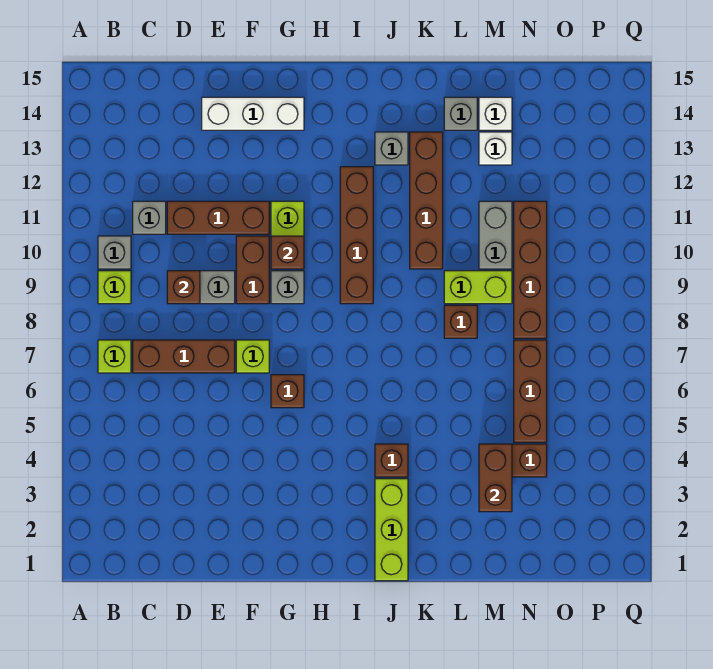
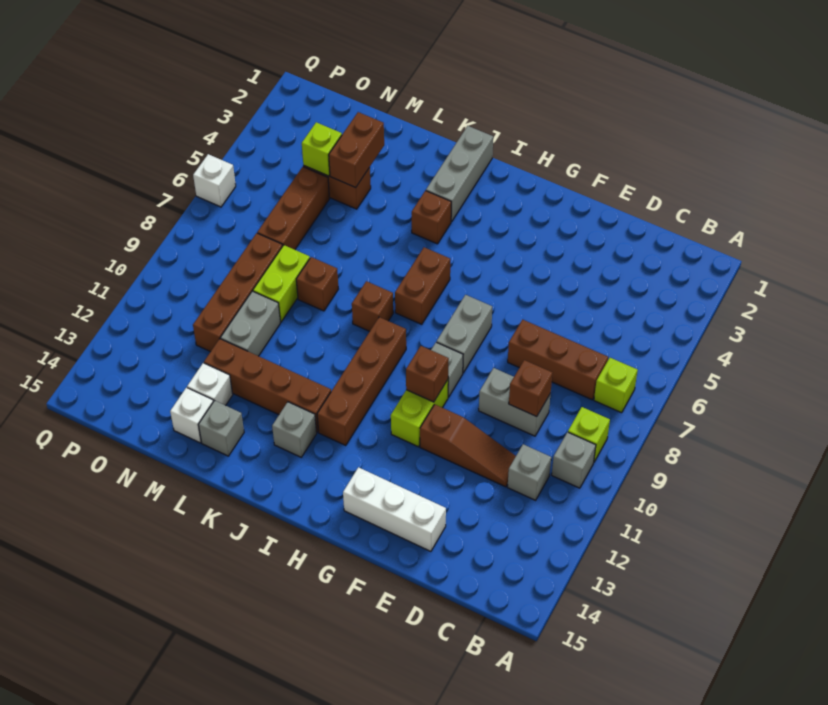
brown brick D11:F11 level 1 -> brown slope D11:F11 level 1 top F
lime brick F7 level 1 -> lime brick N4 level 2
brown brick F9:F10 level 1 -> brown brick I6:I7 level 1
brown brick G6 level 1 -> brown brick J8 level 1
none -> grey brick G7:G8 level 1
lime brick J1:J3 level 1 -> grey brick J1:J3 level 1
brown brick K10:K13 level 1 -> brown brick J12:M12 level 1
lime brick L9:M9 level 1 -> lime brick M8:M9 level 1
none -> white brick Q6 level 1

